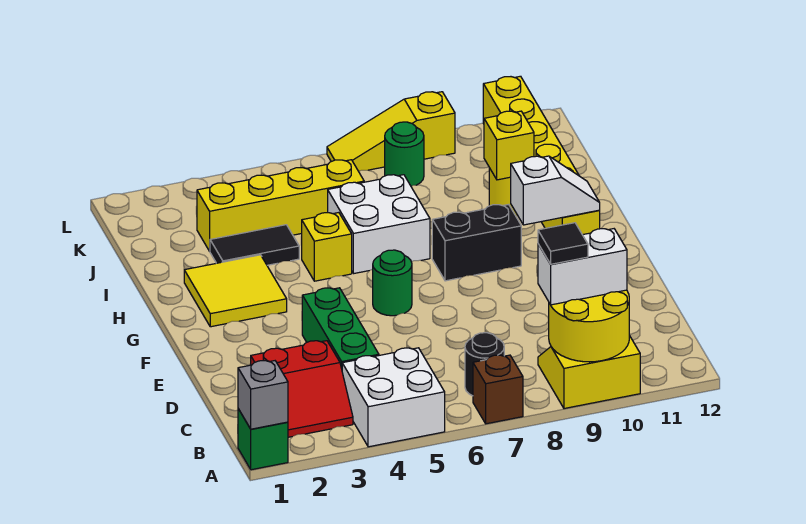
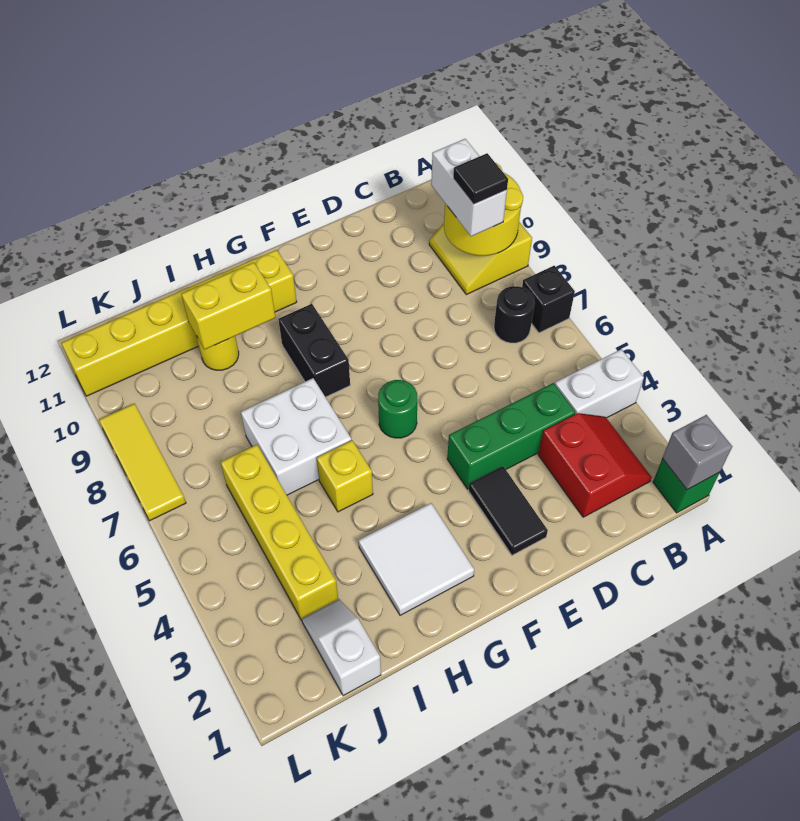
white brick A4:B5 level 1 -> white brick A4:B4 level 1
brown brick A7 level 1 -> black brick A7 level 1
yellow tile G2:H3 level 1 -> white tile G2:H3 level 1
white slope G10:G11 level 2 top 10 -> white slope J1:J2 level 1 top 1
black tile I3:I4 level 1 -> black tile E2:E3 level 1
yellow brick I10 level 2 -> yellow brick H10:I10 level 2
green round brick K8 level 1 -> none
yellow slope L7:L9 level 1 top 9 -> yellow tile L7:L9 level 1

